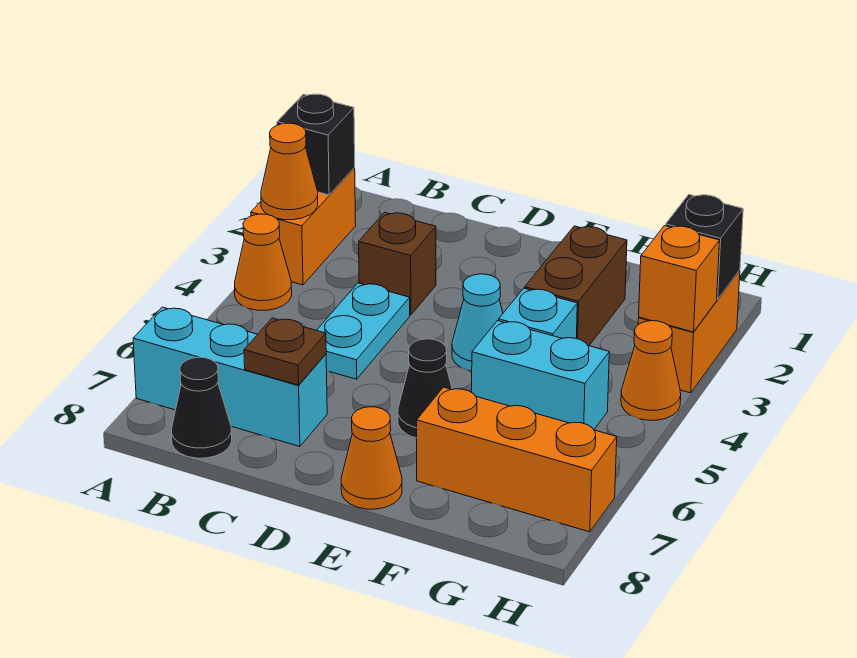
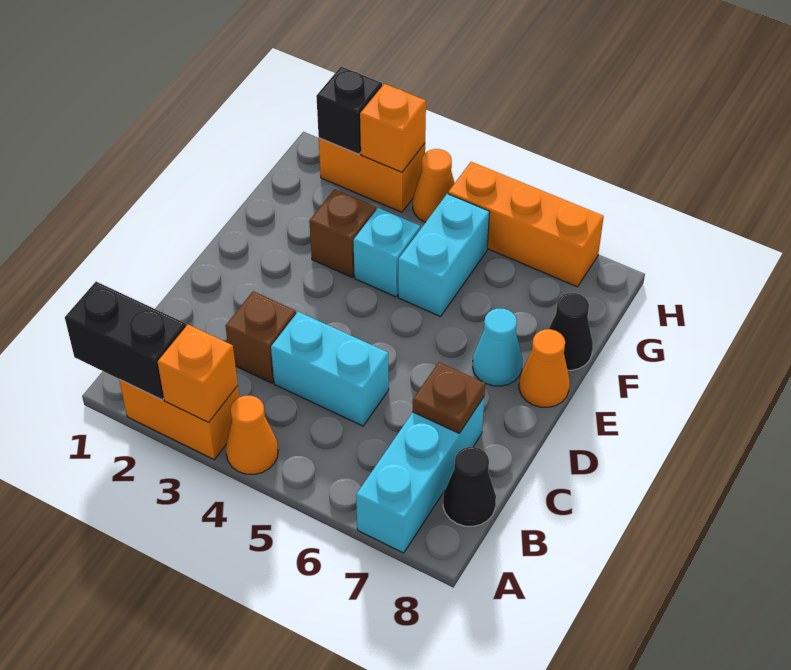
black brick A2 level 2 -> black brick A1:A2 level 2
orange cone A3 level 2 -> orange brick A3 level 2
cyan plate C4:C5 level 1 -> cyan brick C4:C5 level 1
cyan cone E4 level 1 -> cyan cone E7 level 1
black cone E6 level 1 -> black cone F8 level 1
brown brick F2:F3 level 1 -> brown brick F3 level 1
orange brick F7:H7 level 1 -> orange brick H5:H7 level 1

